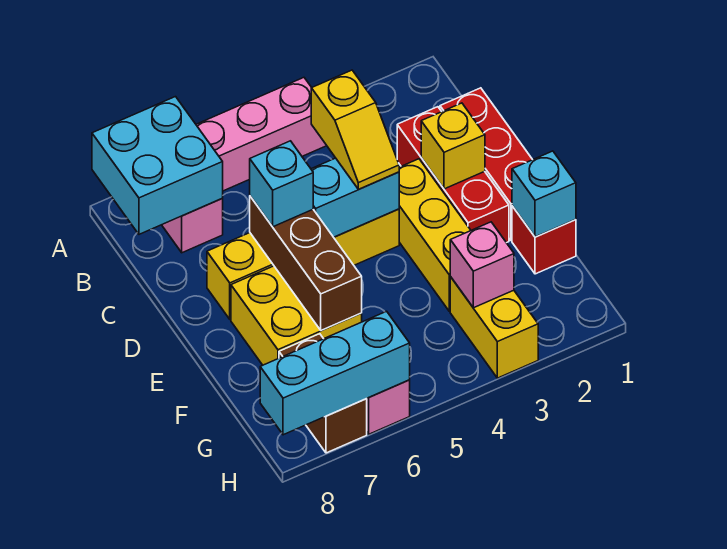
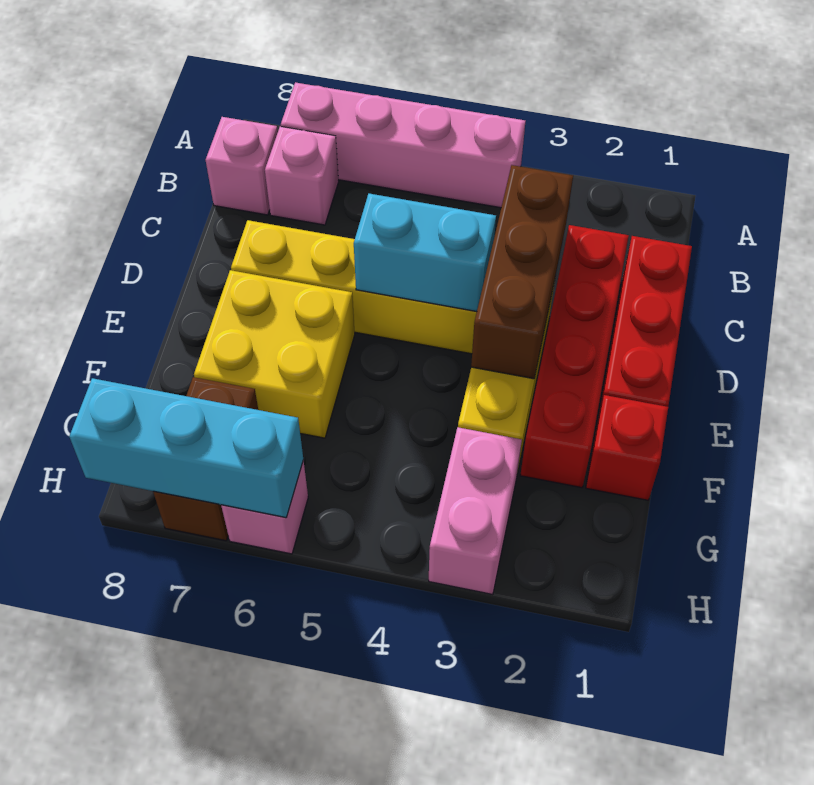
cyan brick A7:B8 level 2 -> none
red brick C2:E2 level 1 -> red brick C2:F2 level 1
yellow slope C4:D4 level 3 top C -> none
yellow brick D2 level 2 -> none
brown brick D6:F6 level 2 -> brown brick C3:E3 level 2
cyan brick D6 level 3 -> none
cyan brick F1 level 2 -> none
yellow brick G3:H3 level 1 -> pink brick G3:H3 level 1
pink brick G3 level 2 -> pink brick B8 level 1

